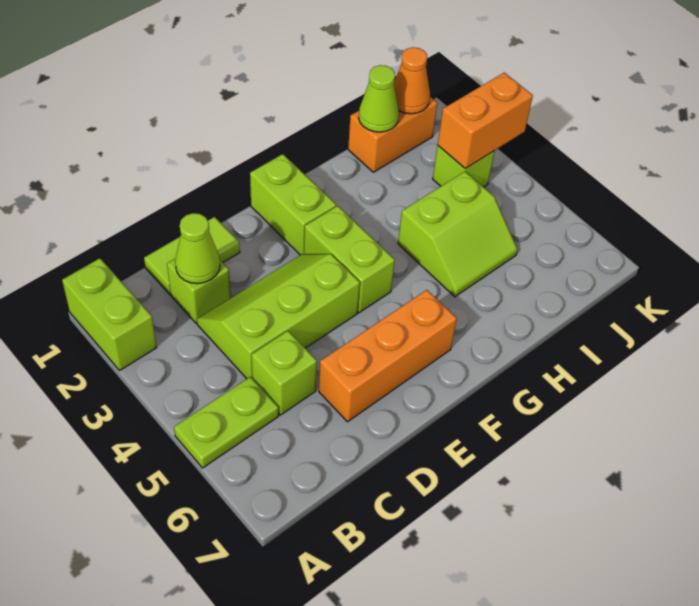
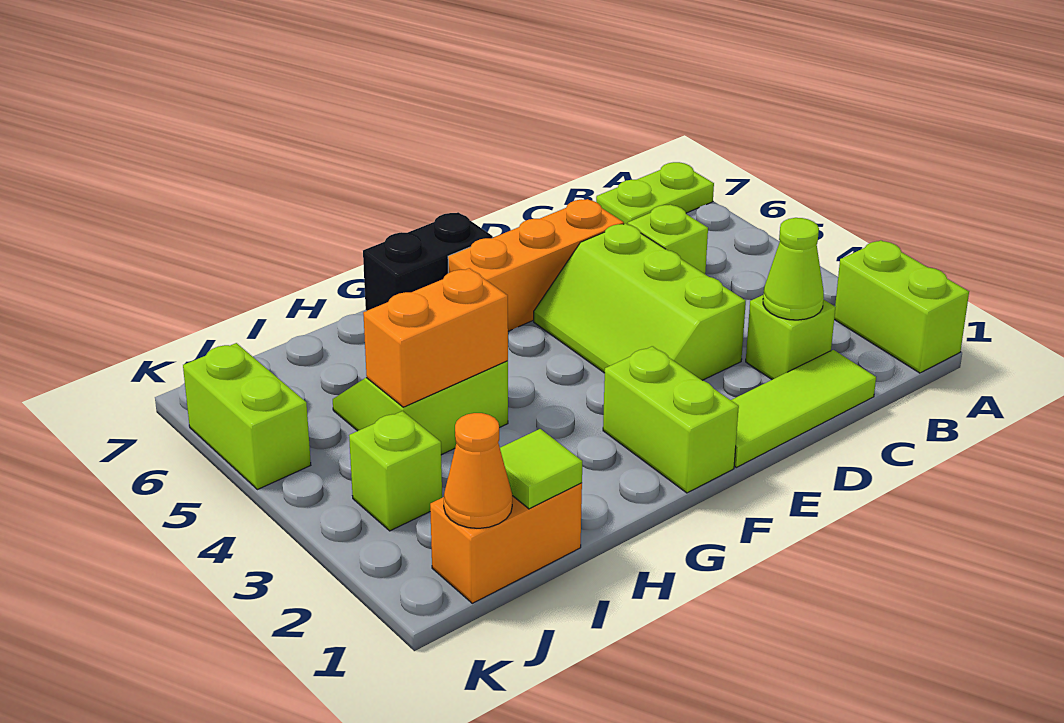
lime plate A5:B5 level 1 -> lime plate A7:B7 level 1
lime tile C1:D1 level 1 -> lime tile C1:E1 level 1
lime slope C3:E4 level 1 top 4 -> lime slope D3:E5 level 1 top D
lime brick F3:F4 level 1 -> lime brick K5:K6 level 1
none -> black brick F7:G7 level 1
lime cone I1 level 2 -> lime tile I1 level 2
orange brick J3:K3 level 2 -> orange brick H4:I4 level 2

